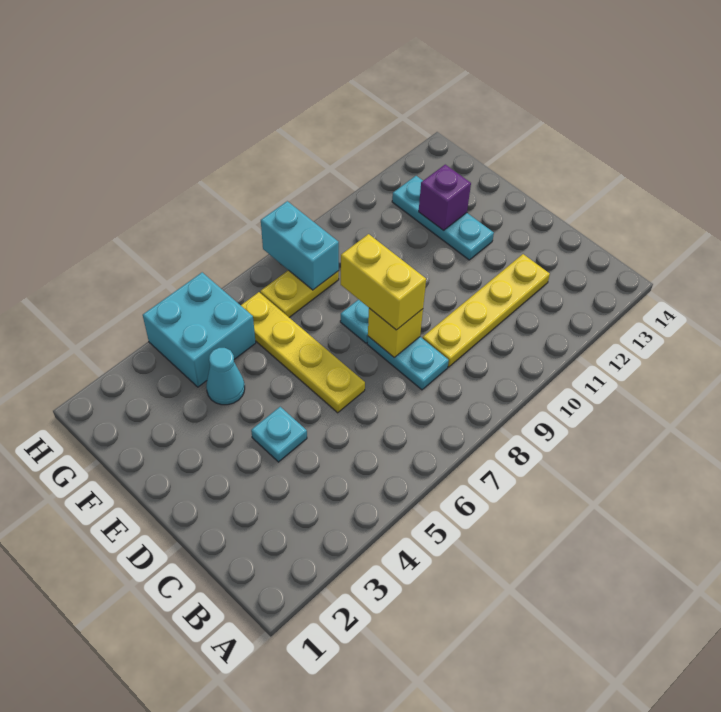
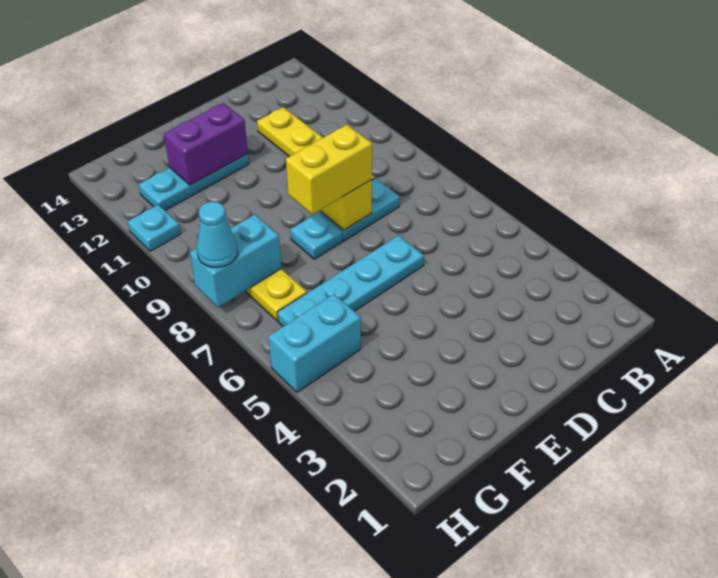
cyan plate D4 level 1 -> cyan plate H11 level 1
yellow plate D6:G6 level 1 -> cyan plate D6:G6 level 1
cyan cone F4 level 1 -> cyan cone H8 level 3
purple brick F12 level 2 -> purple brick E12:F12 level 2
cyan brick G4:H5 level 1 -> cyan brick G5:H5 level 1

